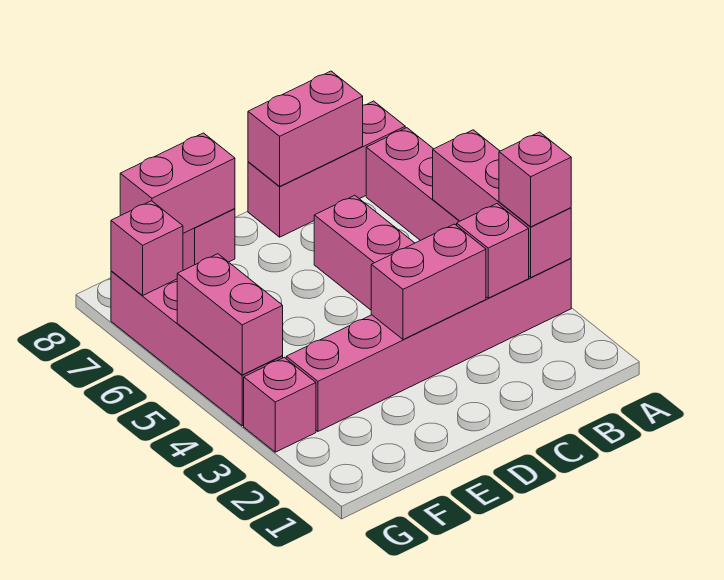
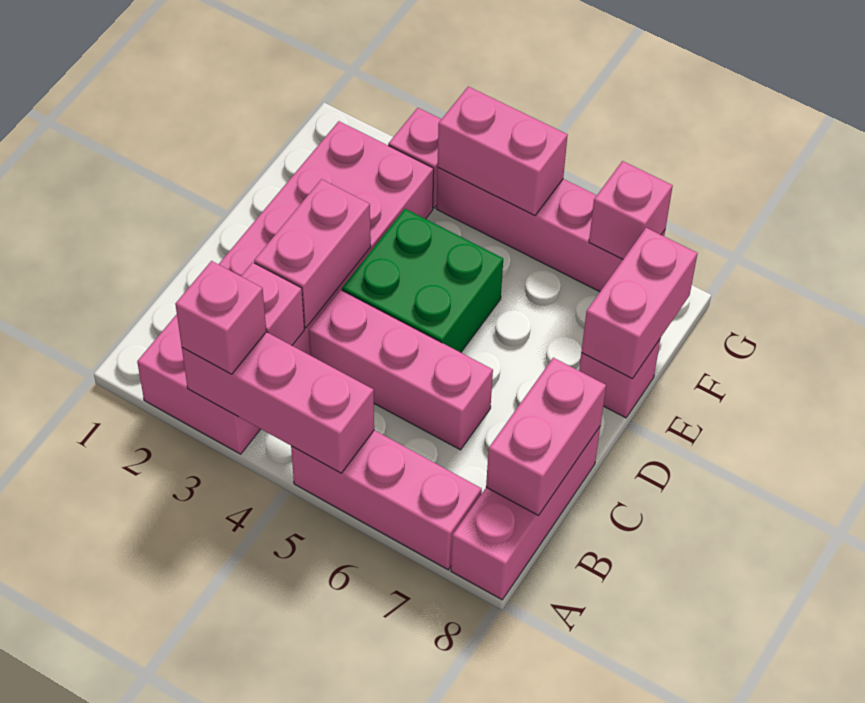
pink brick A3:F3 level 1 -> pink brick A2:F3 level 1
none -> green brick D4:E5 level 1

